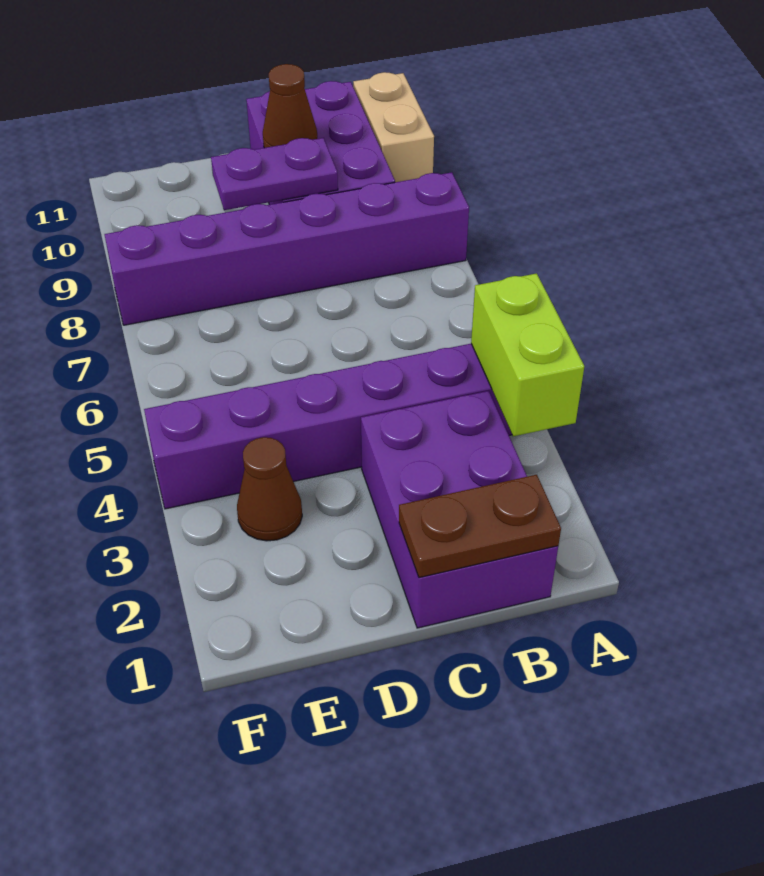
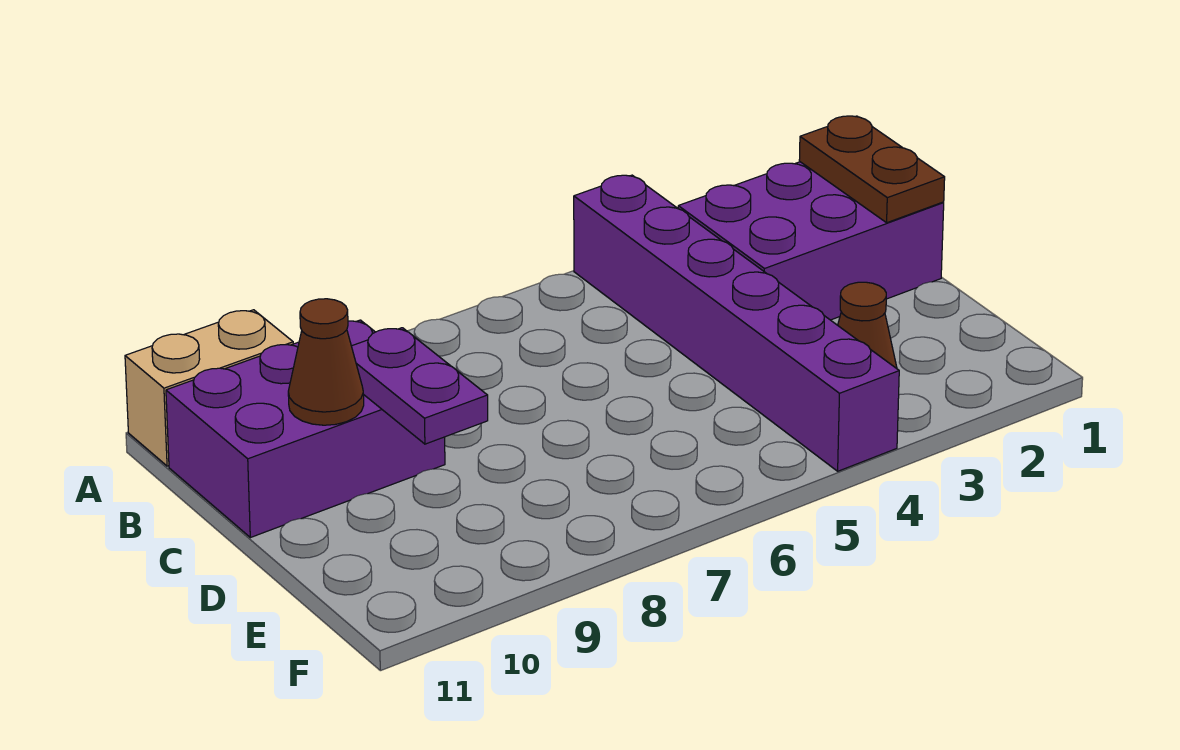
lime brick A3:A4 level 2 -> none
purple brick A8:F8 level 1 -> none

